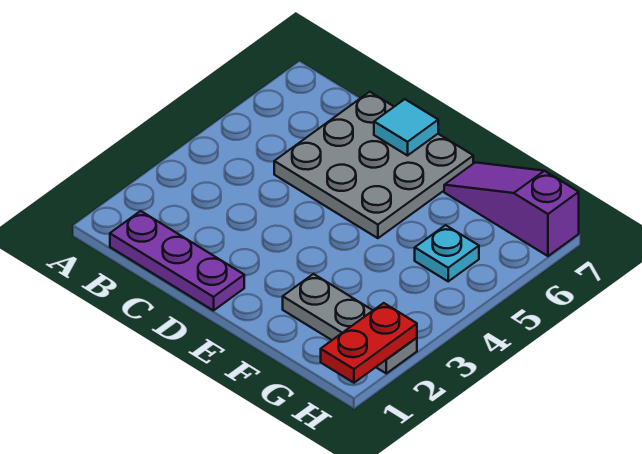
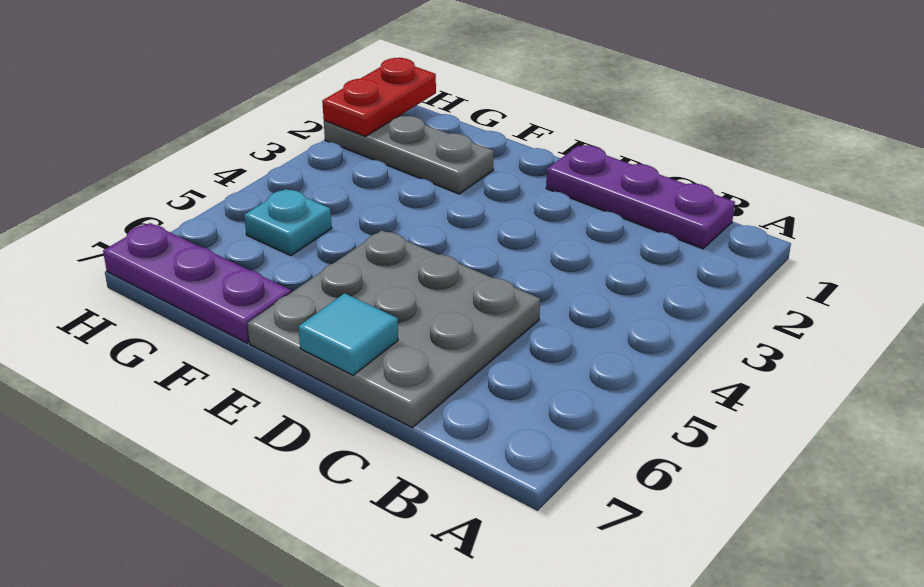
purple slope F7:H7 level 1 top H -> purple plate F7:H7 level 1

